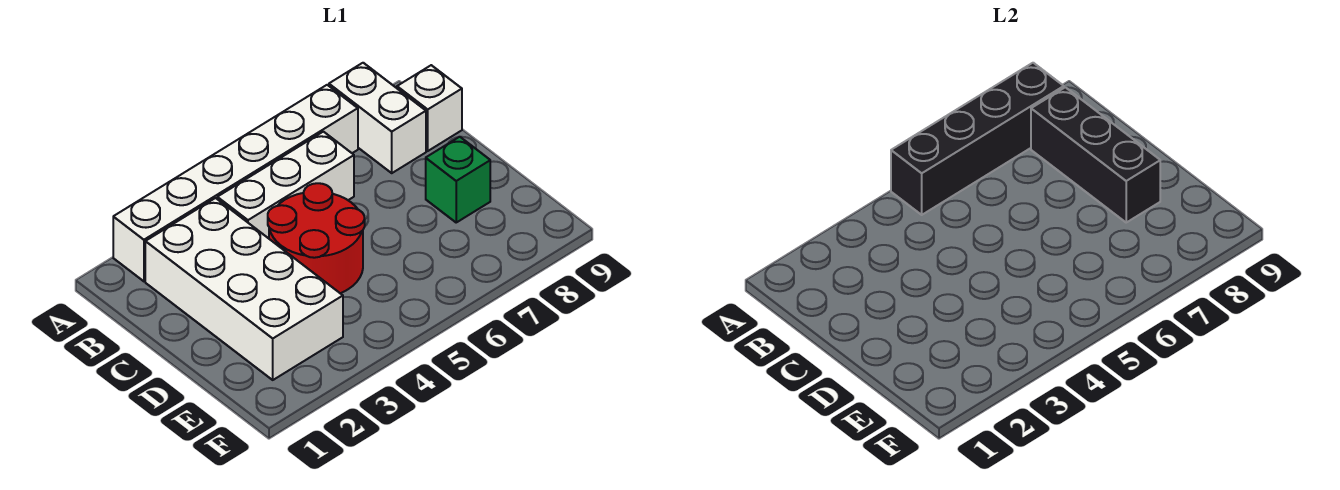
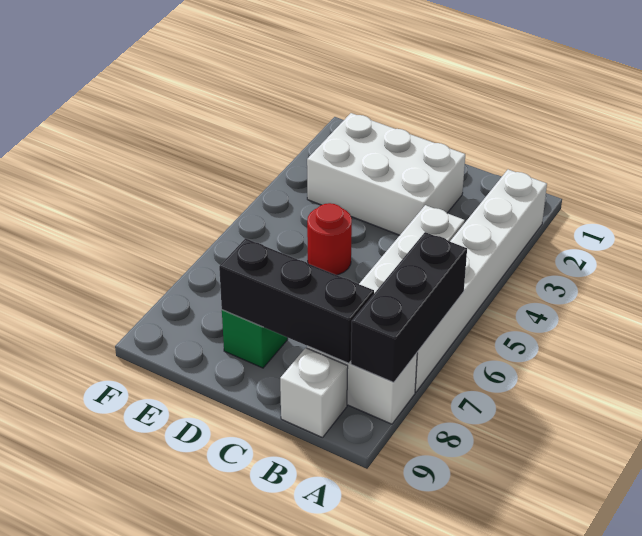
black brick A5:A8 level 2 -> black brick A6:A8 level 2
white brick B2:E3 level 1 -> white brick C2:E3 level 1
red round brick C4:D5 level 1 -> red round brick D5 level 1

